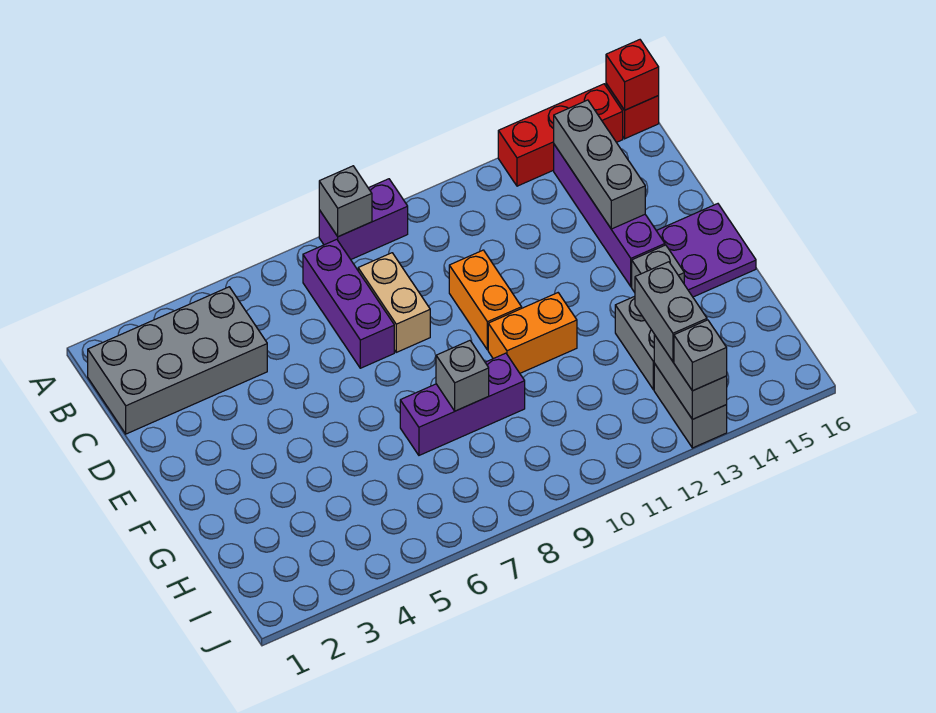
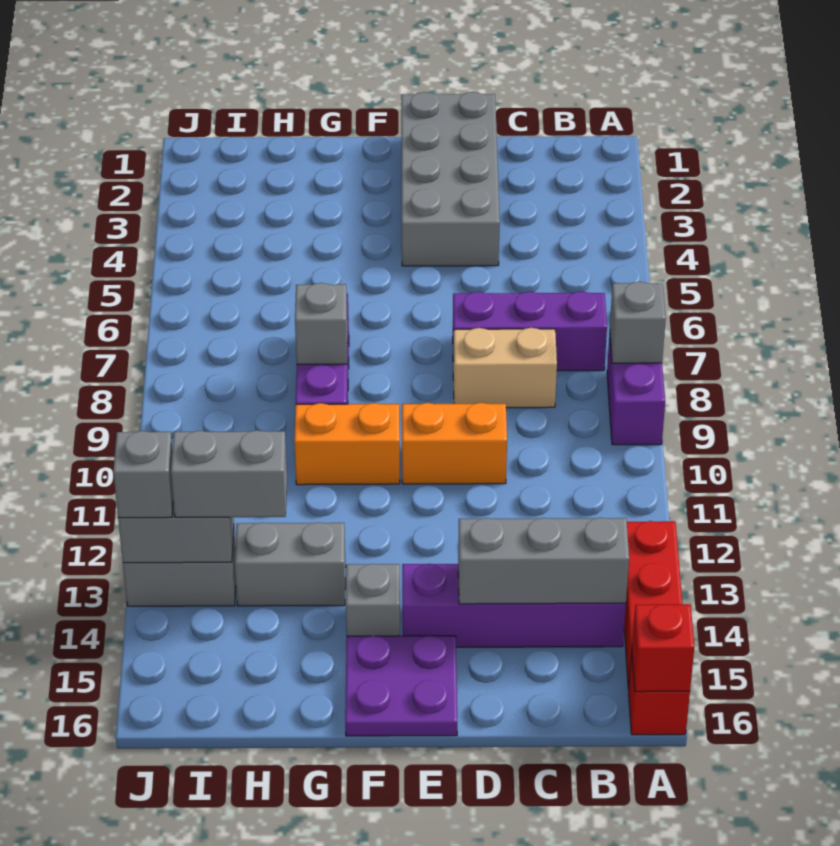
grey brick B1:C4 level 1 -> grey brick D1:E4 level 1
orange brick F10:F11 level 1 -> orange brick F10:G10 level 1

